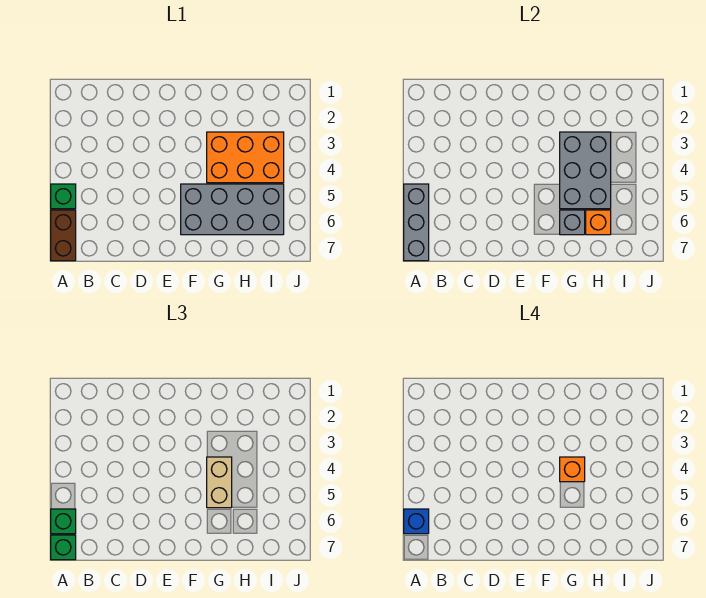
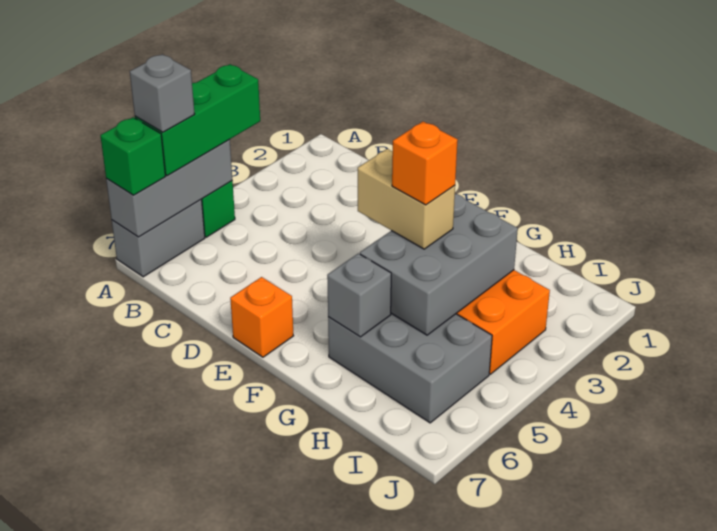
brown brick A6:A7 level 1 -> grey brick A6:A7 level 1
green brick A6 level 3 -> green brick A4:A6 level 3
blue brick A6 level 4 -> grey brick A6 level 4
grey brick F5:I6 level 1 -> grey brick G5:I6 level 1
tan brick G4:G5 level 3 -> tan brick F4:G4 level 3
orange brick H6 level 2 -> orange brick E7 level 1

